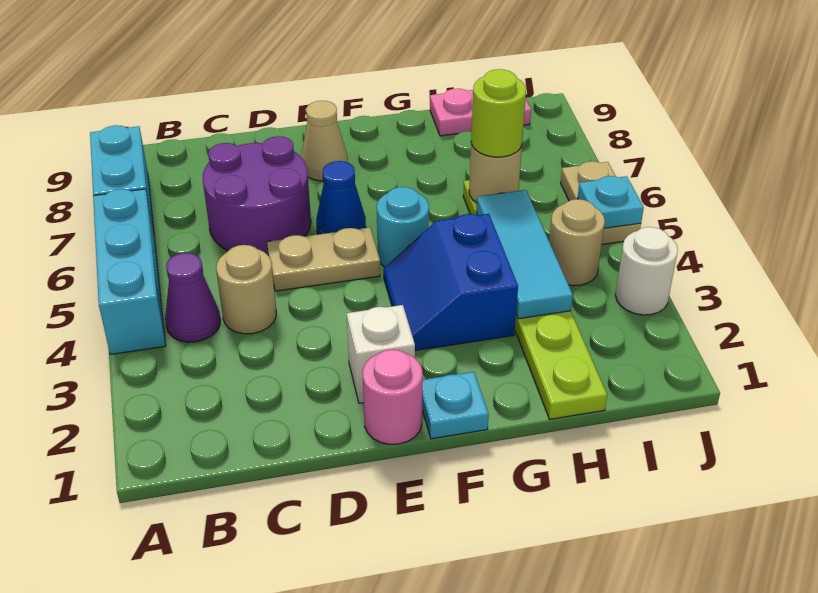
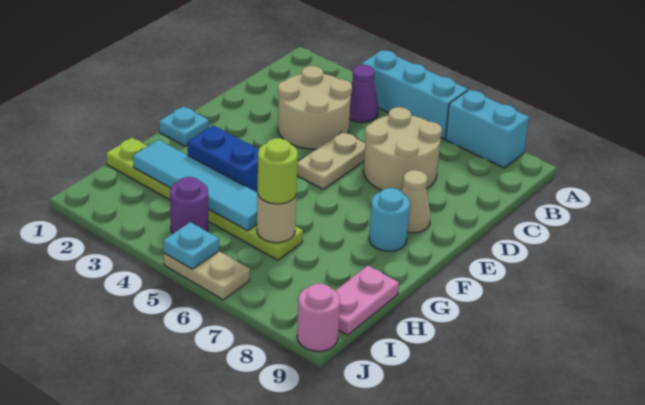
tan round brick C4 level 1 -> tan round brick C3:D4 level 1
purple round brick C6:D7 level 1 -> tan round brick C6:D7 level 1
pink round brick E1 level 1 -> pink round brick J9 level 1
white brick E2 level 1 -> none
blue cone E6 level 1 -> none
cyan round brick F5 level 1 -> cyan round brick F8 level 1
cyan tile H3:H5 level 2 -> cyan tile H2:H5 level 2
tan round brick I4 level 1 -> purple round brick I4 level 1
white round brick J3 level 1 -> none

